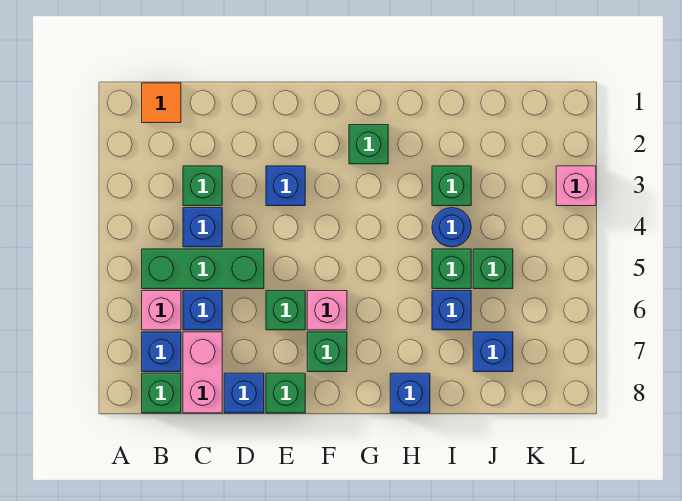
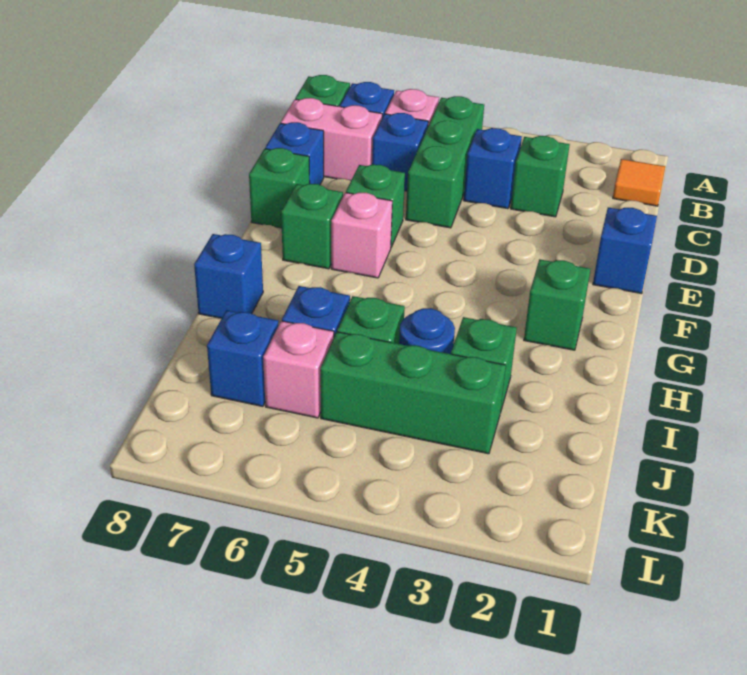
blue brick E3 level 1 -> blue brick E1 level 1
green brick J5 level 1 -> green brick J3:J5 level 1
pink brick L3 level 1 -> pink brick J6 level 1

